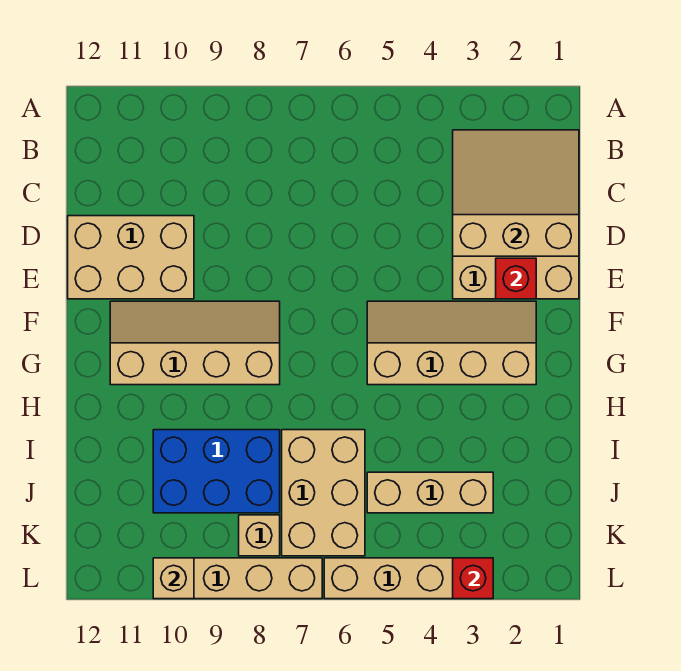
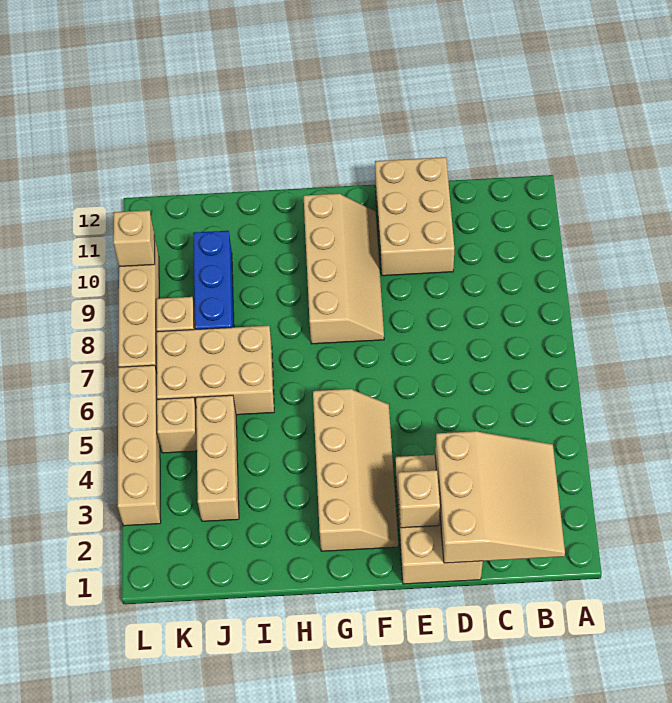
red brick E2 level 2 -> tan brick E2 level 2
blue brick I8:J10 level 1 -> blue brick J8:J10 level 1
none -> tan brick K5 level 1
red brick L3 level 2 -> none

